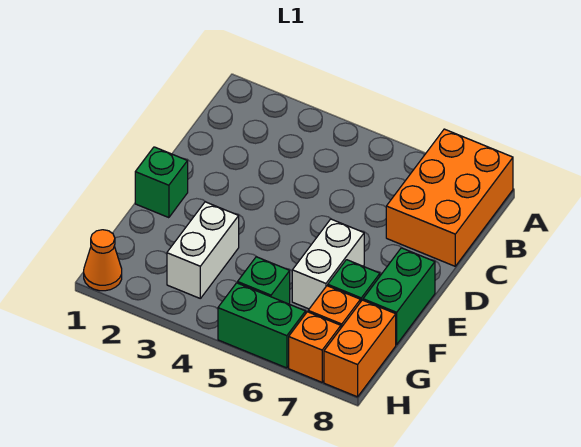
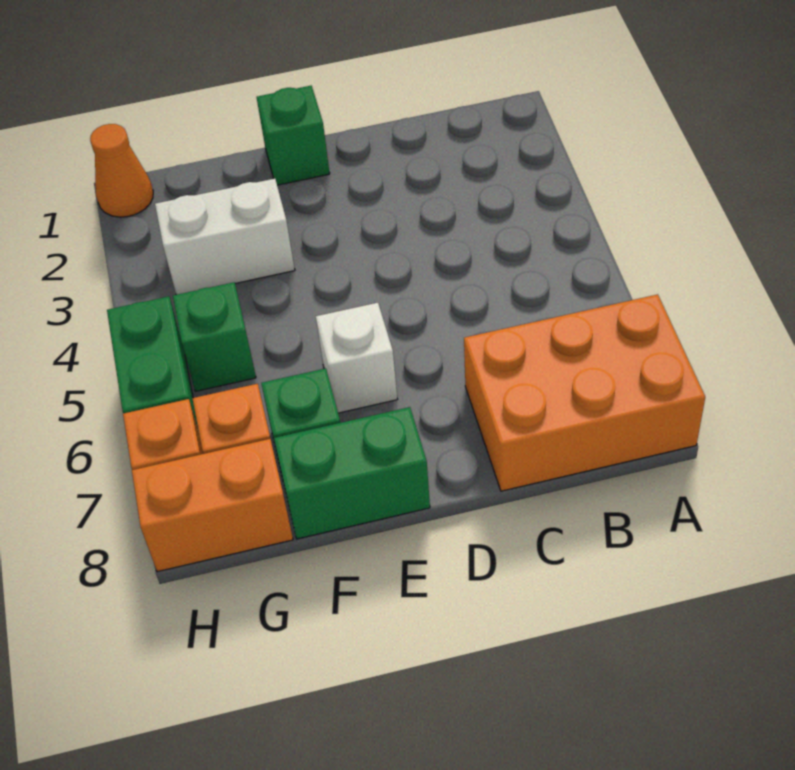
white brick E6:F6 level 1 -> white brick E6 level 1

